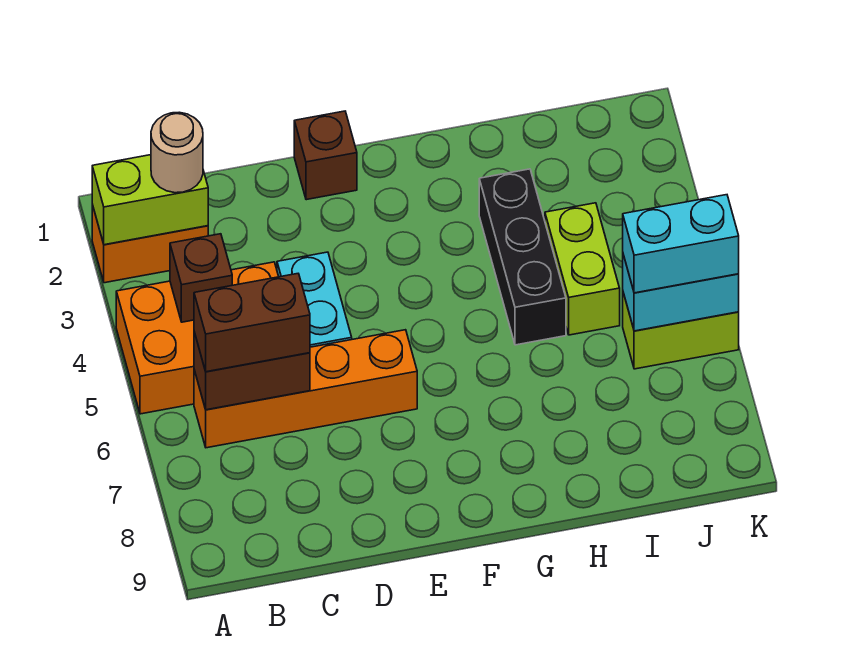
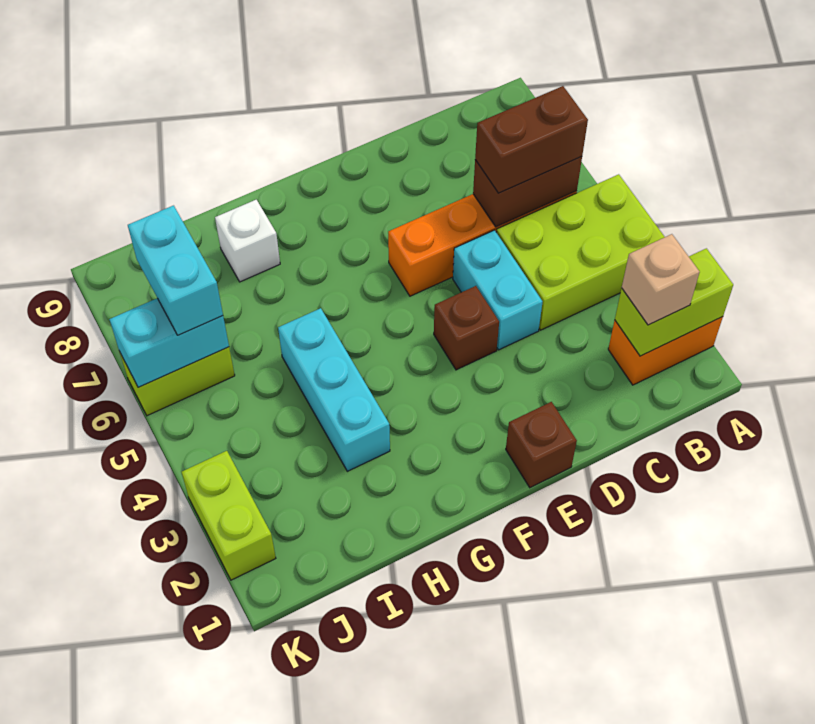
orange brick A4:C5 level 1 -> lime brick A4:C5 level 1
tan round brick B2 level 3 -> tan brick B2 level 3
brown brick B4 level 2 -> brown brick E4 level 1
black brick H3:H5 level 1 -> cyan brick H3:H5 level 1
none -> white brick H8 level 1
lime brick I4:I5 level 1 -> lime brick K2:K3 level 1
cyan brick J6:K6 level 3 -> cyan brick J6:J7 level 3

